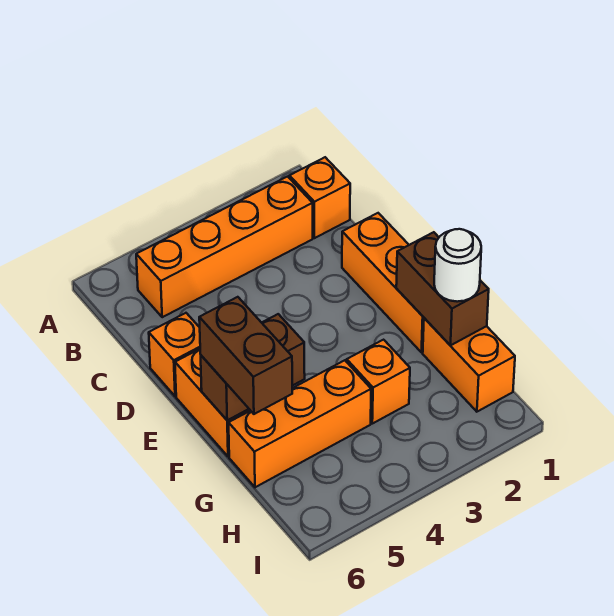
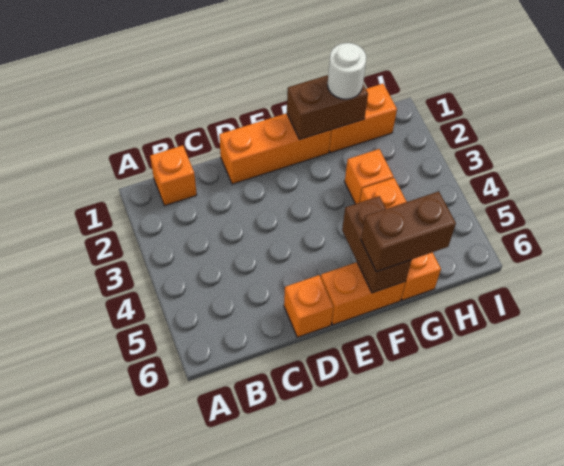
orange brick B2:B5 level 1 -> none

